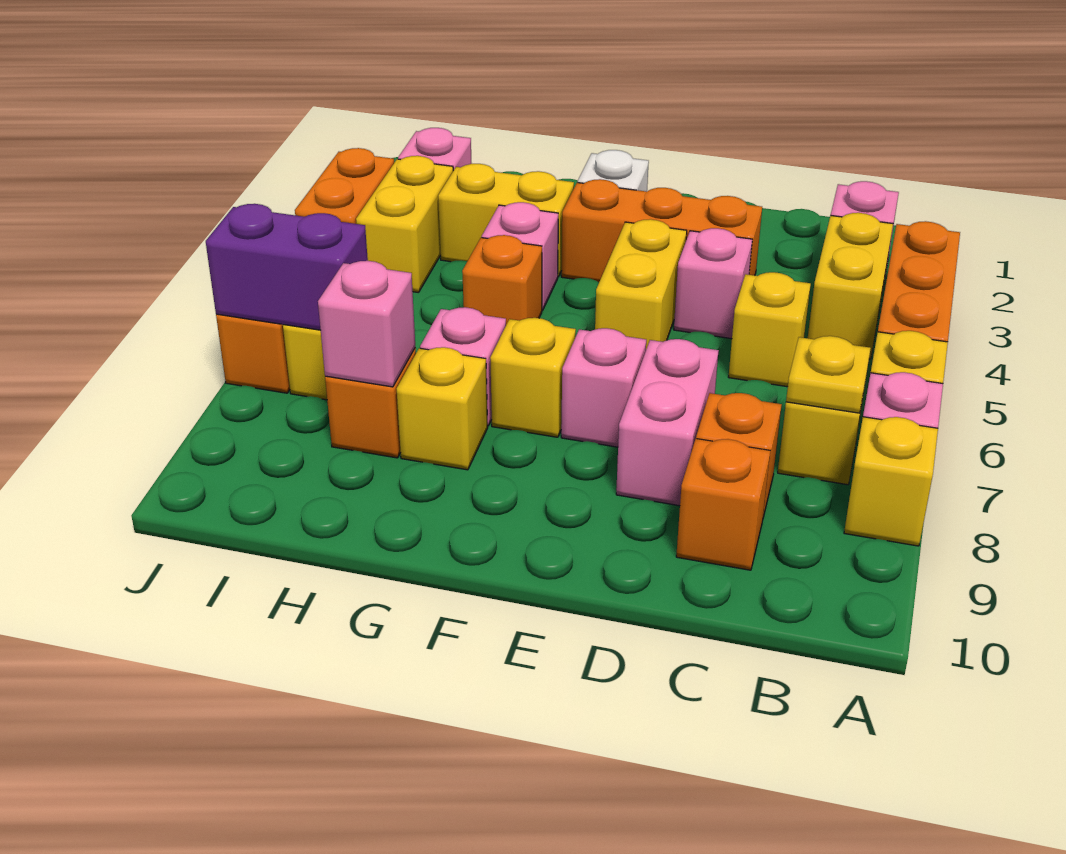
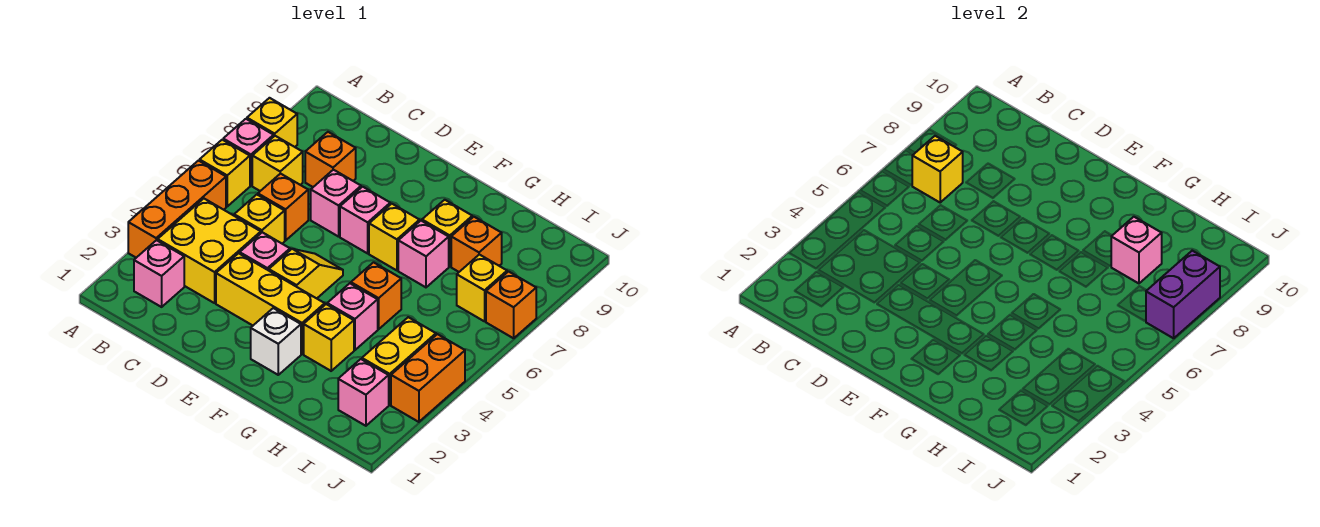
yellow brick B3:B4 level 1 -> yellow brick B3:C4 level 1
yellow plate B7 level 2 -> yellow brick B7 level 2
orange brick C9 level 1 -> orange brick C6 level 1
orange brick D3:F3 level 1 -> yellow brick D3:F3 level 1
pink brick D7:D8 level 1 -> pink brick D7 level 1
yellow brick E4:E5 level 1 -> yellow slope E4:E5 level 1 top 4
yellow brick G3:H3 level 1 -> yellow brick G3 level 1
purple brick I7:J7 level 2 -> purple brick J7:J8 level 2

